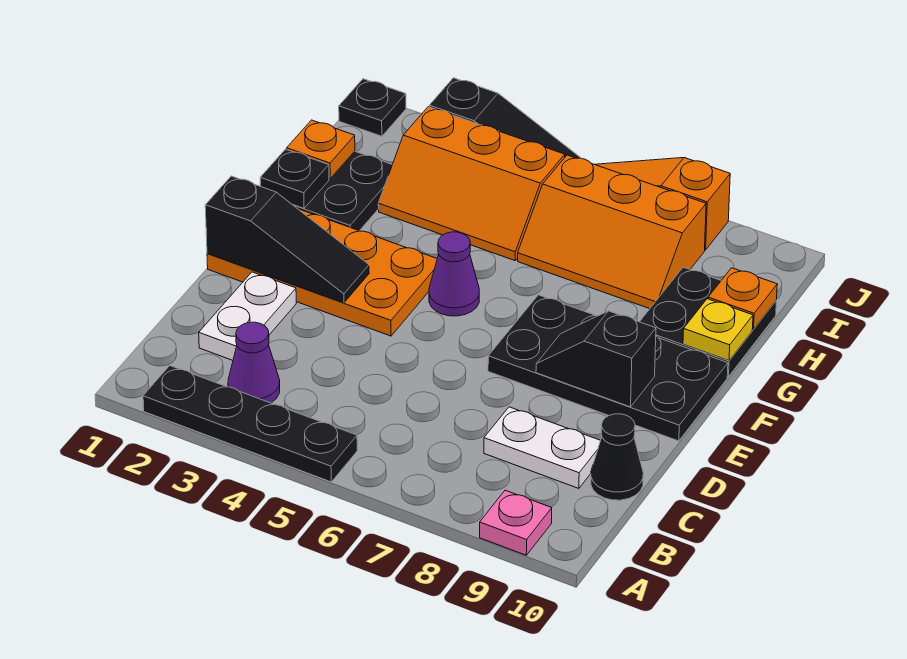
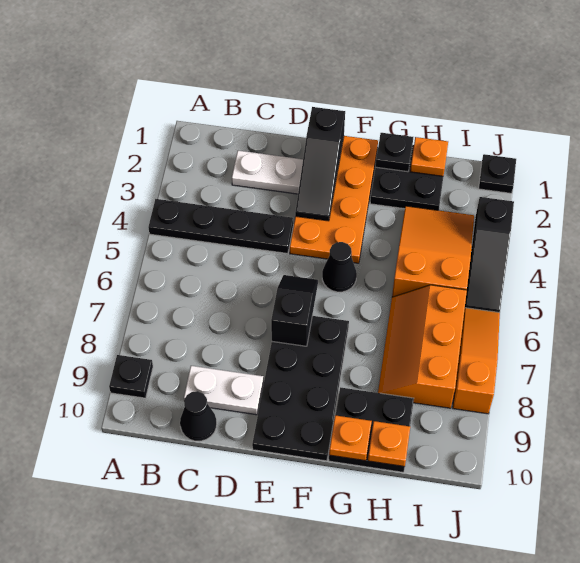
black plate A2:A5 level 1 -> black plate A4:D4 level 1
pink plate A9 level 1 -> black plate A9 level 1
purple cone B3 level 1 -> none
white plate C8:C9 level 1 -> white plate C9:D9 level 1
black slope E8:E9 level 2 top 9 -> black slope E6:E7 level 2 top 7
purple cone F5 level 1 -> black cone F5 level 1
yellow plate G10 level 2 -> orange plate G10 level 2
orange slope H3:I5 level 1 top I -> orange slope H3:I5 level 1 top 5

